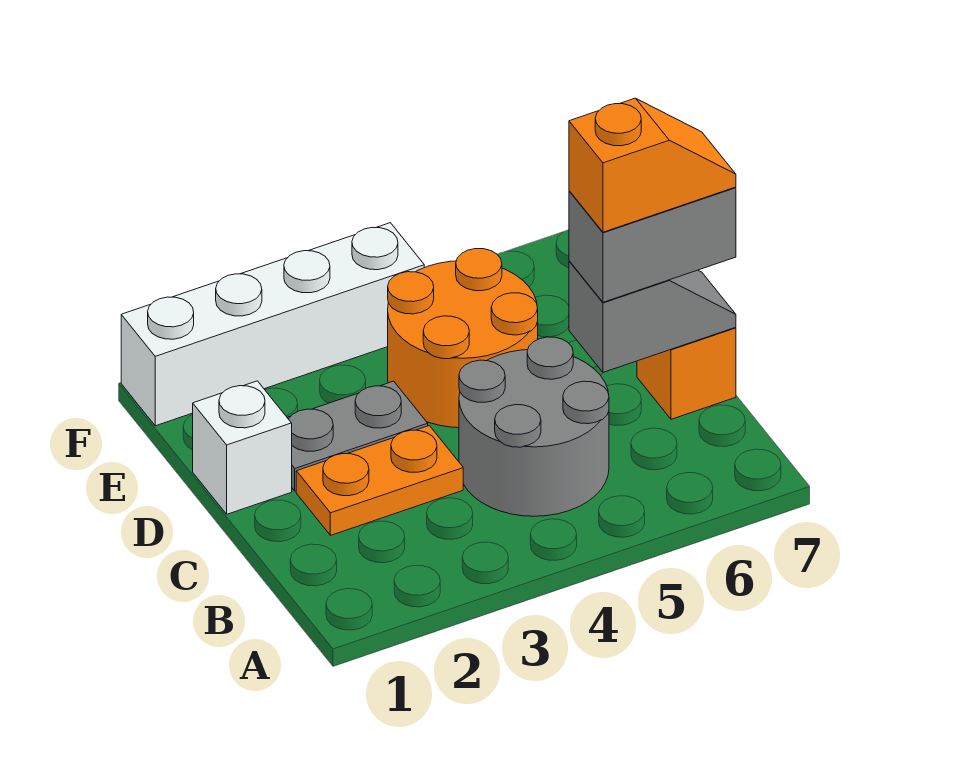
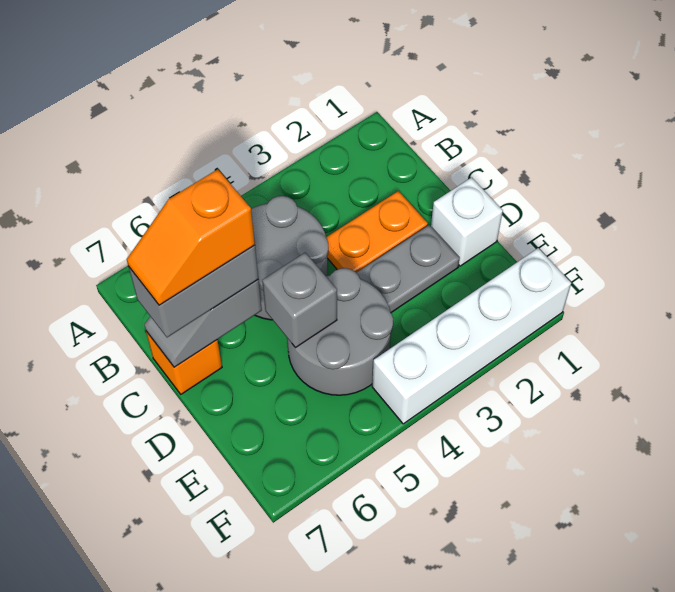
orange round brick D4:E5 level 1 -> grey round brick D4:E5 level 1
none -> grey brick D5 level 2

